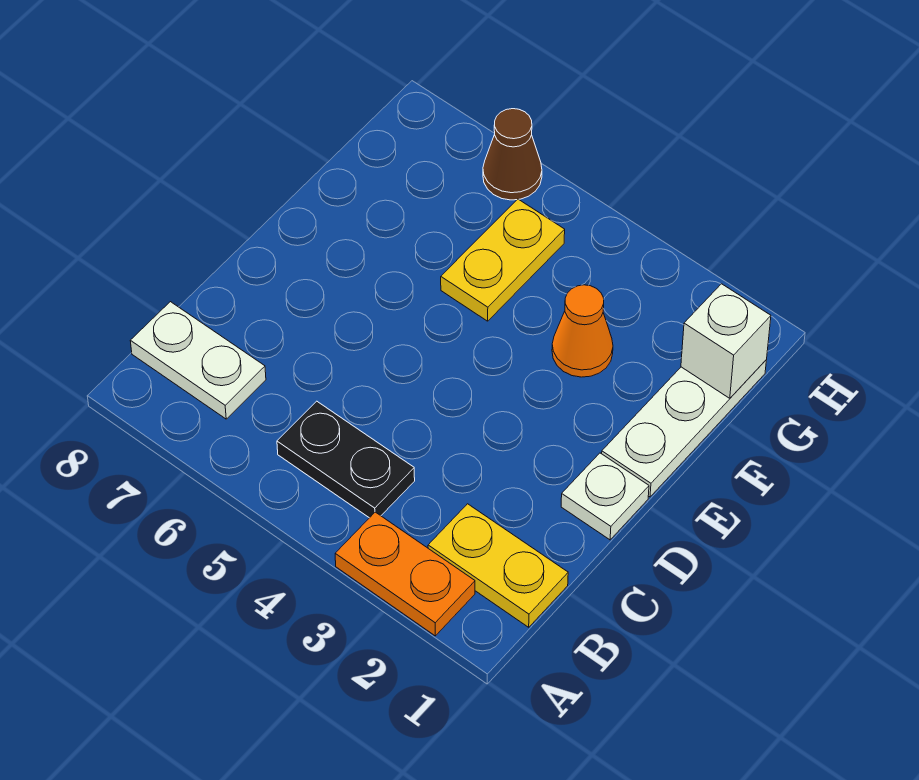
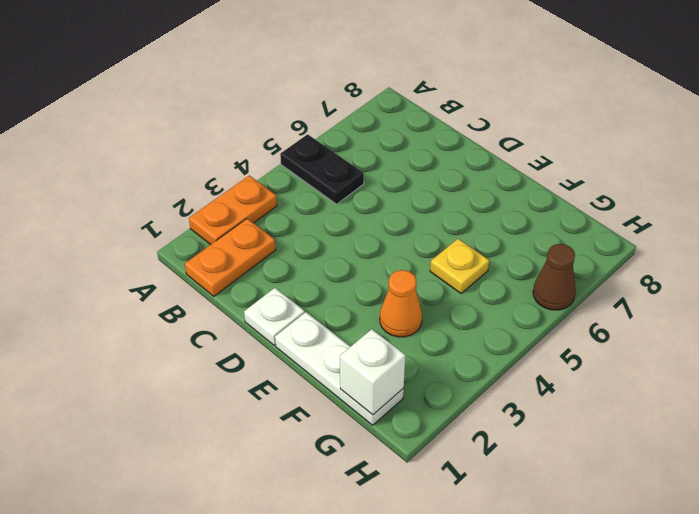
yellow plate B1:B2 level 1 -> orange plate B1:B2 level 1
black plate B4:B5 level 1 -> black plate A5:B5 level 1
white plate B7:B8 level 1 -> none
yellow plate F5:G5 level 1 -> yellow plate F5 level 1

